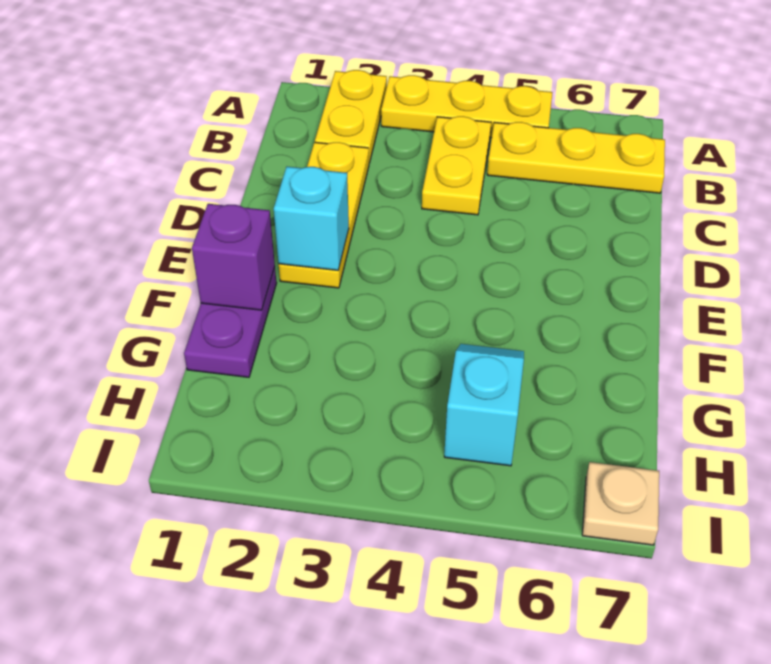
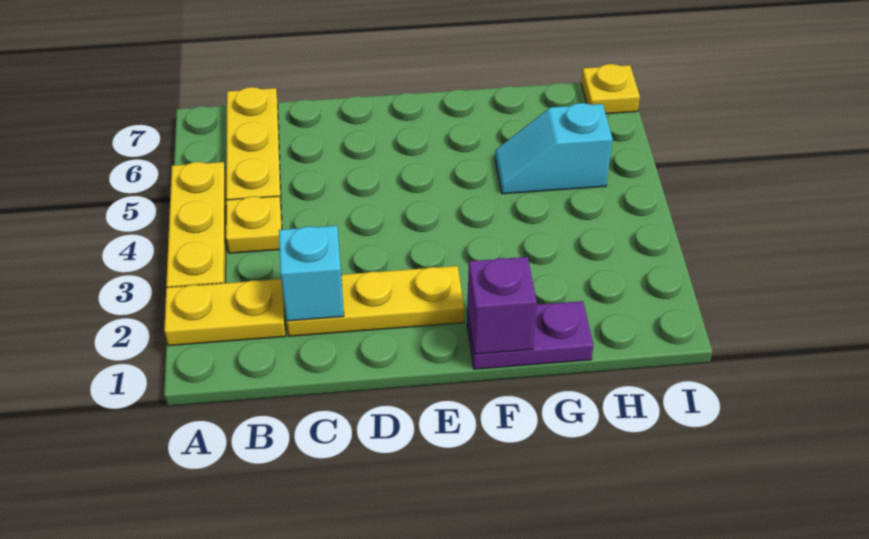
yellow plate B4:C4 level 1 -> yellow plate B4 level 1
cyan brick E2 level 2 -> cyan brick C2 level 2
tan plate I7 level 1 -> yellow plate I7 level 1

